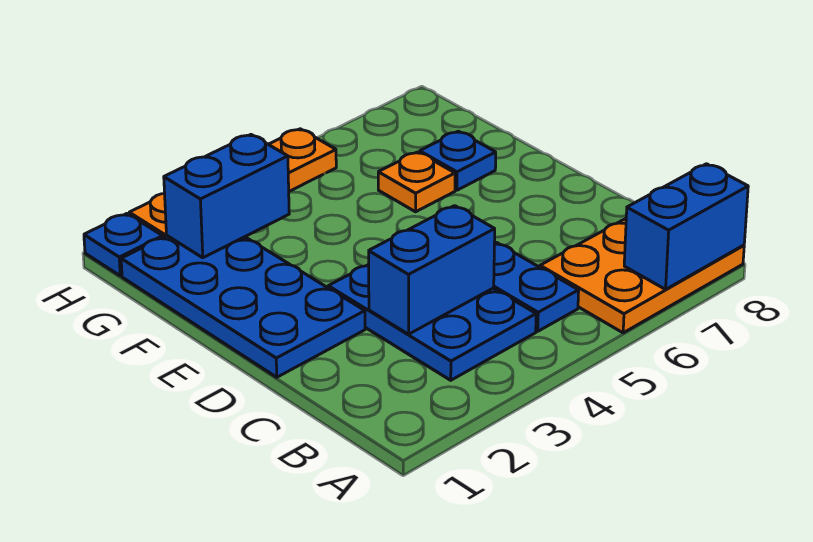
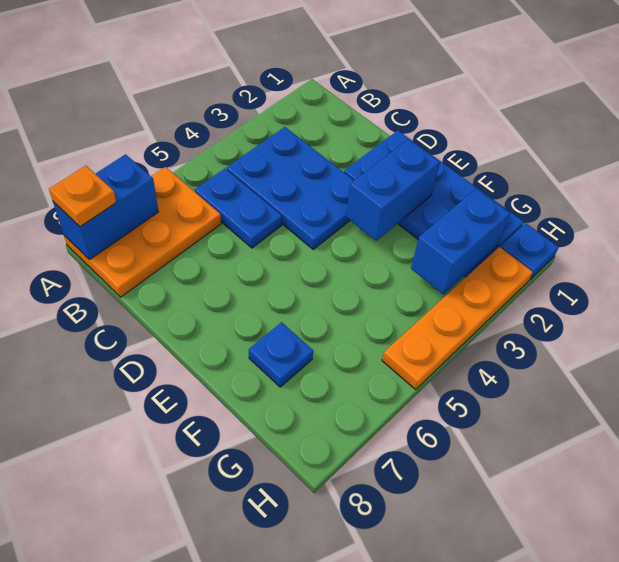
blue brick C3:C4 level 2 -> blue brick E2:E3 level 2
orange plate F6 level 1 -> orange plate A8 level 3

